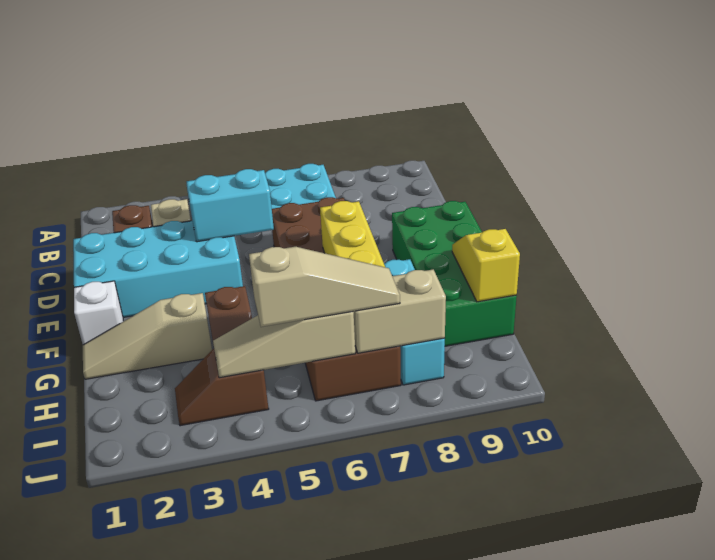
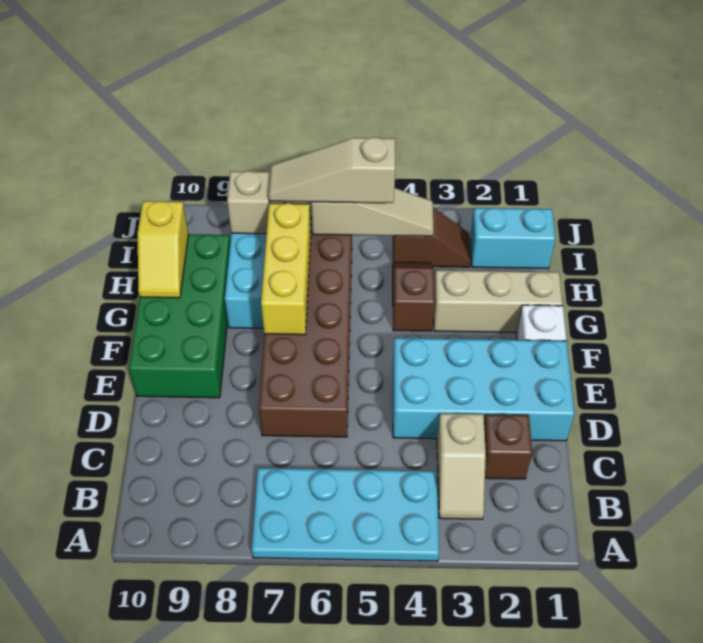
cyan brick D4:D5 level 2 -> cyan brick I1:I2 level 1
tan slope G1:G3 level 1 top 3 -> tan brick G1:G3 level 1

